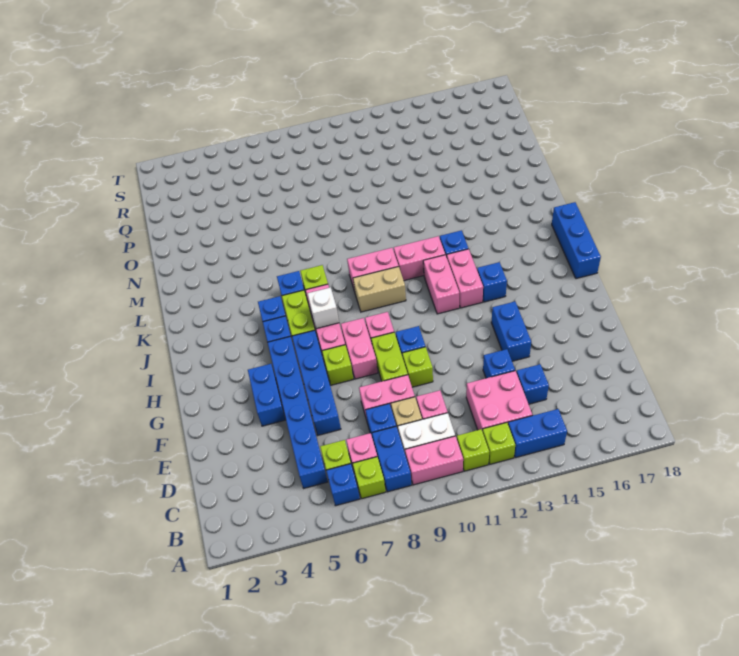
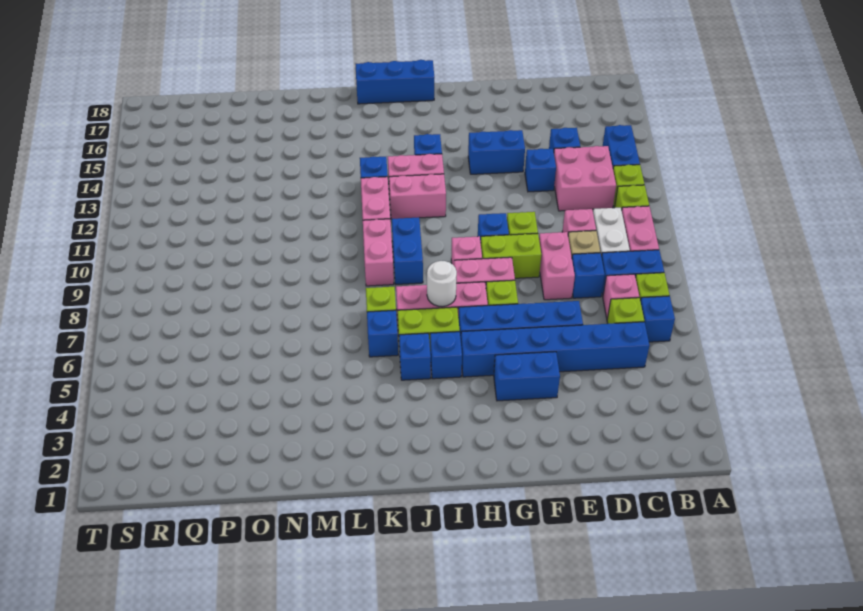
white brick I7 level 2 -> white round brick I7 level 2
tan brick J9:J10 level 1 -> blue brick J9:J10 level 1

